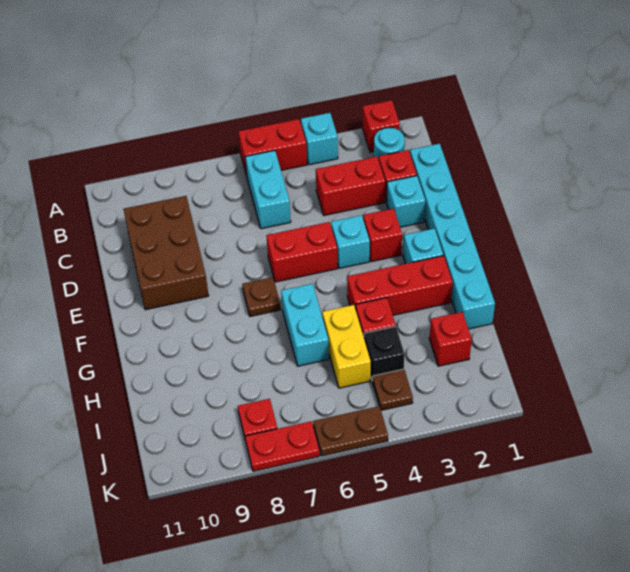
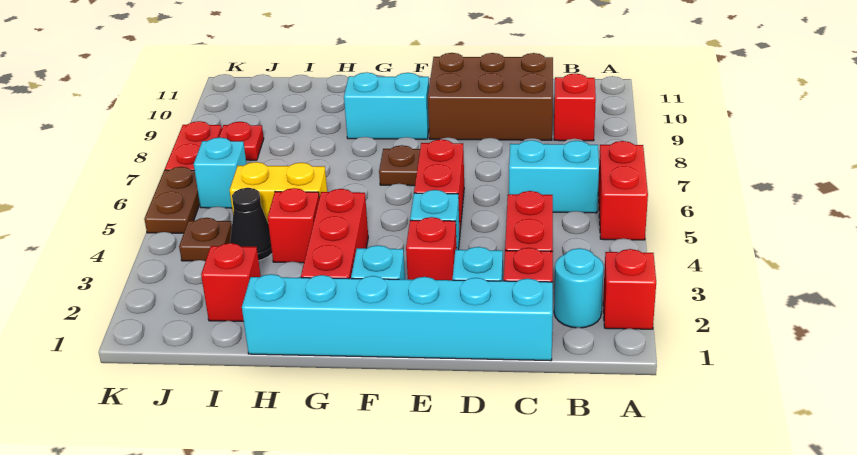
cyan brick A4 level 1 -> cyan brick J6 level 1
none -> red brick B9 level 1
cyan brick G6:H6 level 1 -> cyan brick F9:G9 level 1
black brick I4 level 1 -> black cone I4 level 1

